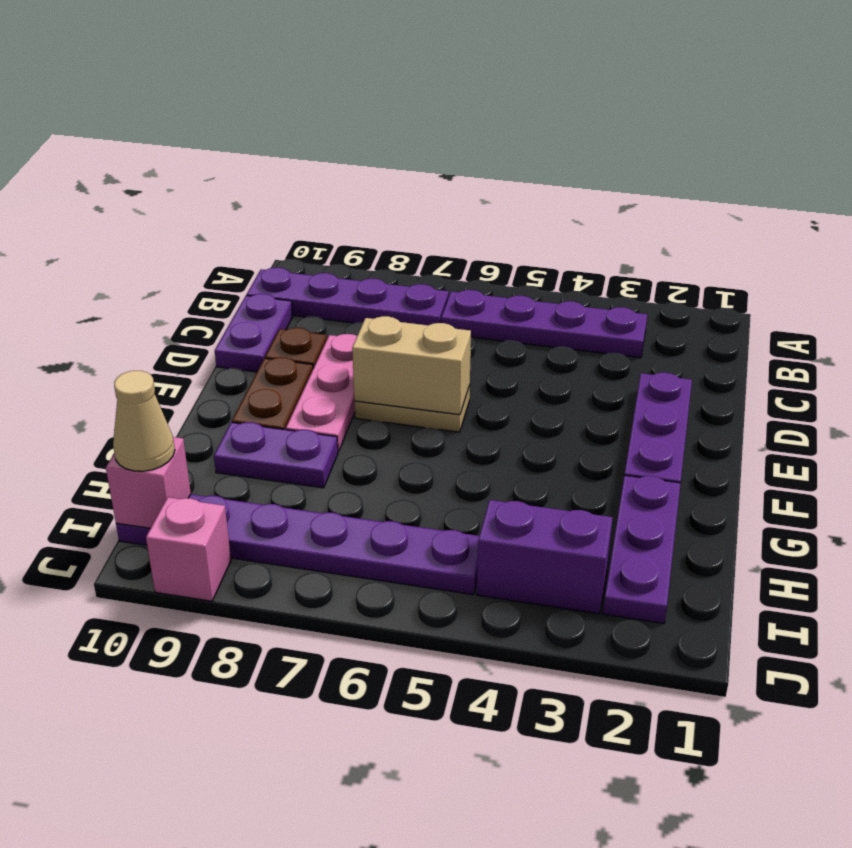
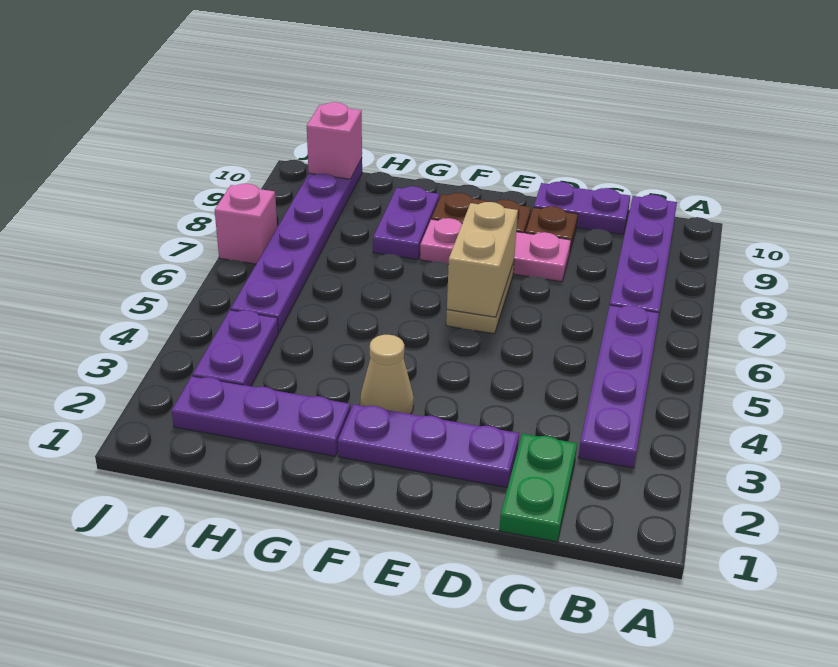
none -> green plate C1:C2 level 1
purple brick I3:I4 level 1 -> purple plate I3:I4 level 1
tan cone I10 level 3 -> tan cone F3 level 1
pink brick J9 level 1 -> pink brick J7 level 1

